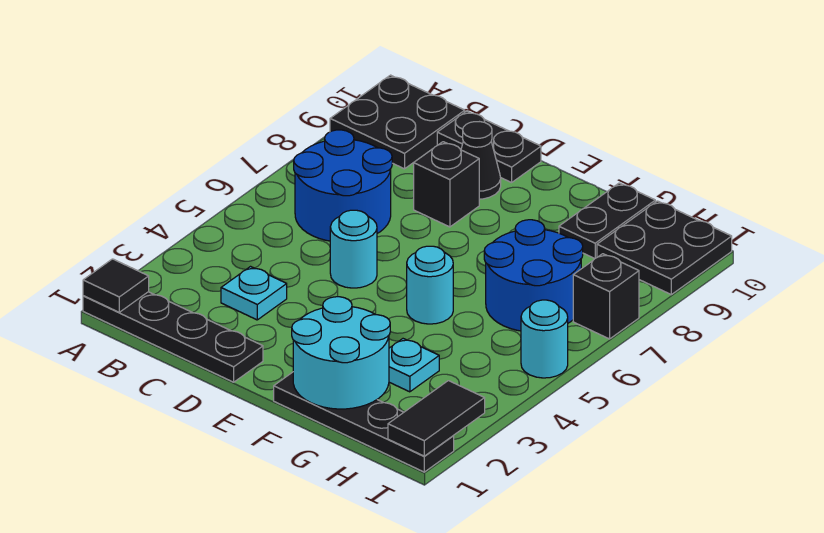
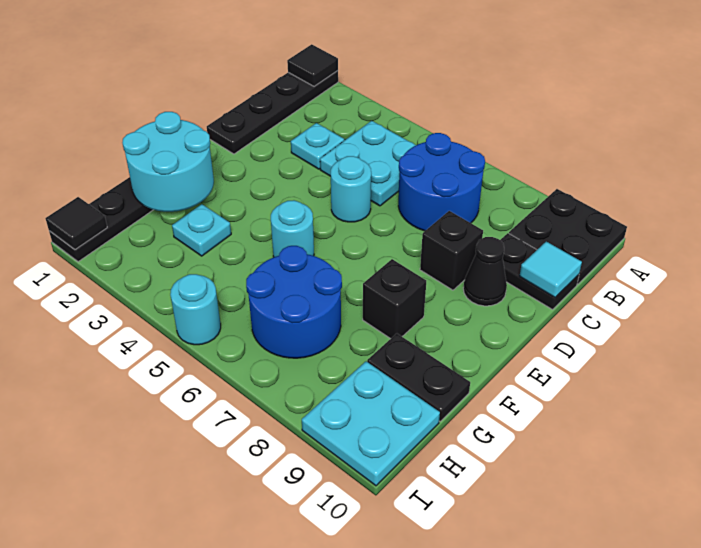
none -> cyan plate B4:C5 level 1
black plate C10:D10 level 1 -> black plate C9:C10 level 1
none -> cyan tile C10 level 2
black plate H9:I10 level 1 -> cyan plate H9:I10 level 1
black tile I1:I2 level 2 -> black tile I1 level 2
black brick I7 level 1 -> black brick F8 level 1

